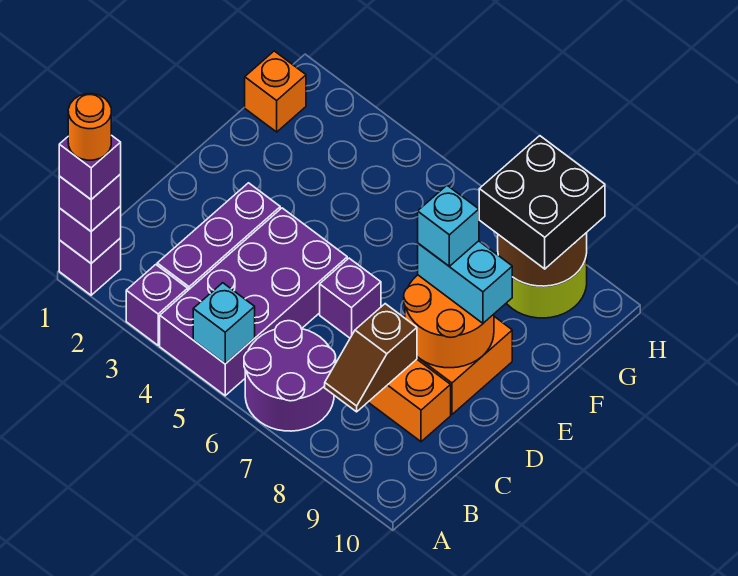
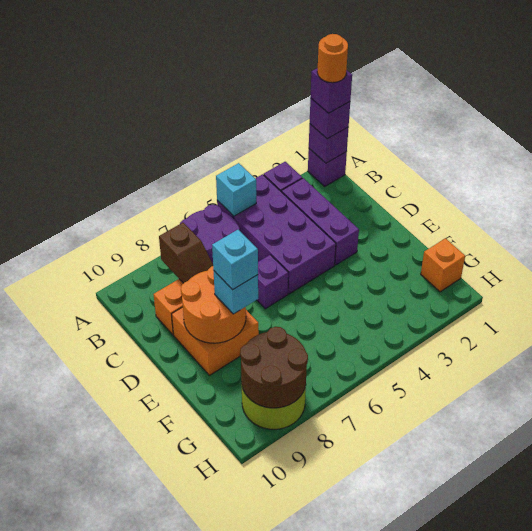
brown slope B8:C8 level 2 top C -> brown slope B8:C8 level 2 top B
cyan brick E8:E9 level 3 -> cyan brick E8 level 3
black brick G8:H9 level 3 -> none

